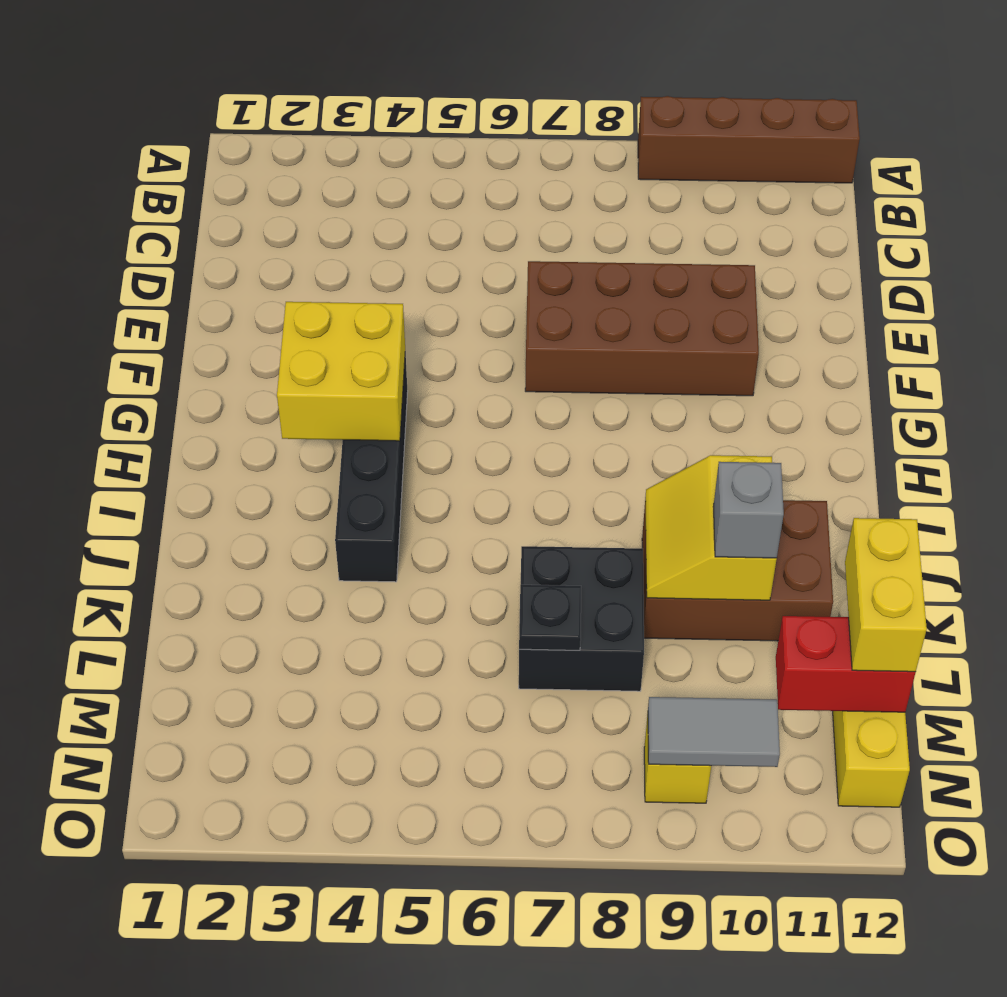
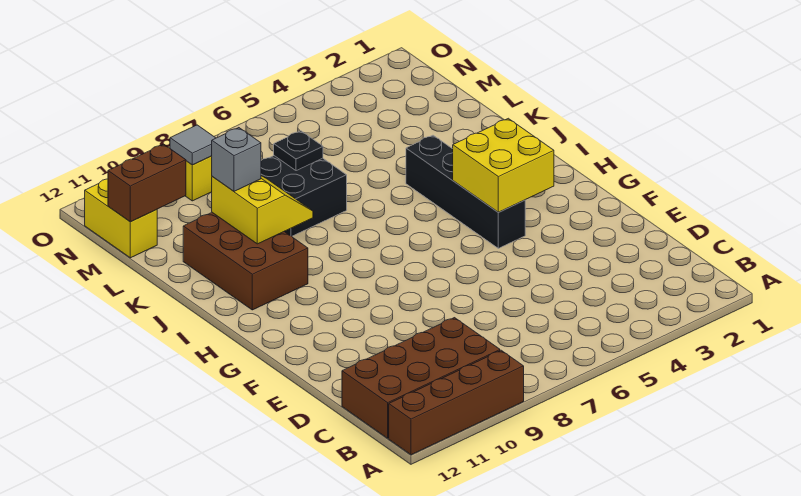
brown brick E7:F10 level 1 -> brown brick B9:C12 level 1
brown brick J9:K11 level 1 -> brown brick I10:K11 level 1
yellow brick L12:M12 level 3 -> none
red brick M11:M12 level 2 -> brown brick M11:M12 level 2
grey tile N9:N10 level 2 -> grey tile N9 level 2

